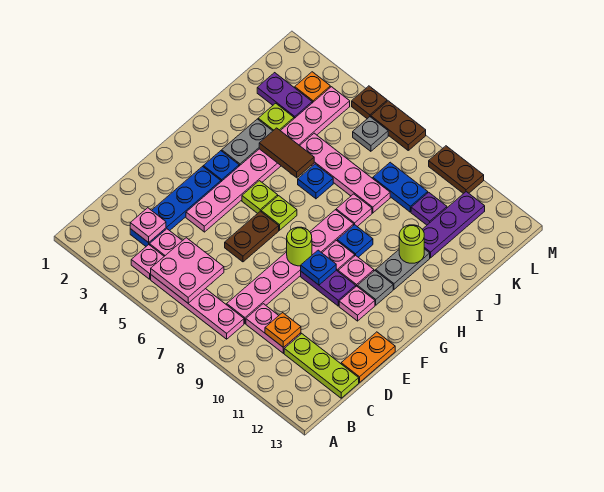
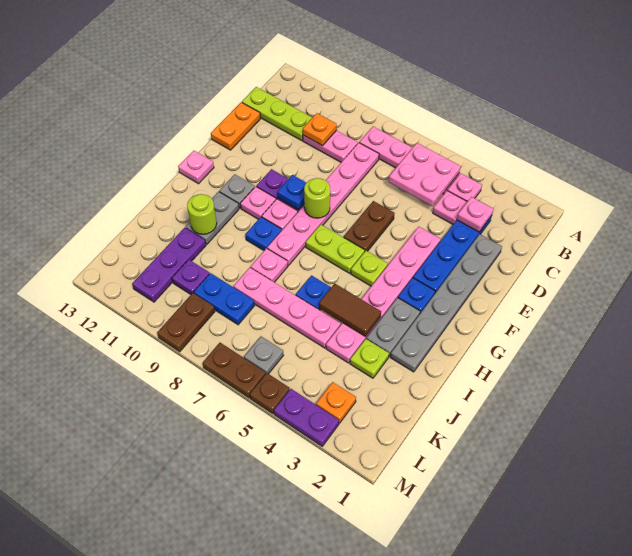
none -> grey plate D2:I2 level 1
pink plate E4:L4 level 1 -> pink plate E4:J4 level 1
pink plate F11 level 1 -> pink plate G13 level 1
lime plate G6 level 1 -> lime plate G6:G7 level 1
purple plate K2:K3 level 1 -> purple plate M3:M4 level 1
brown plate M9:M10 level 1 -> brown plate L9:M9 level 1

